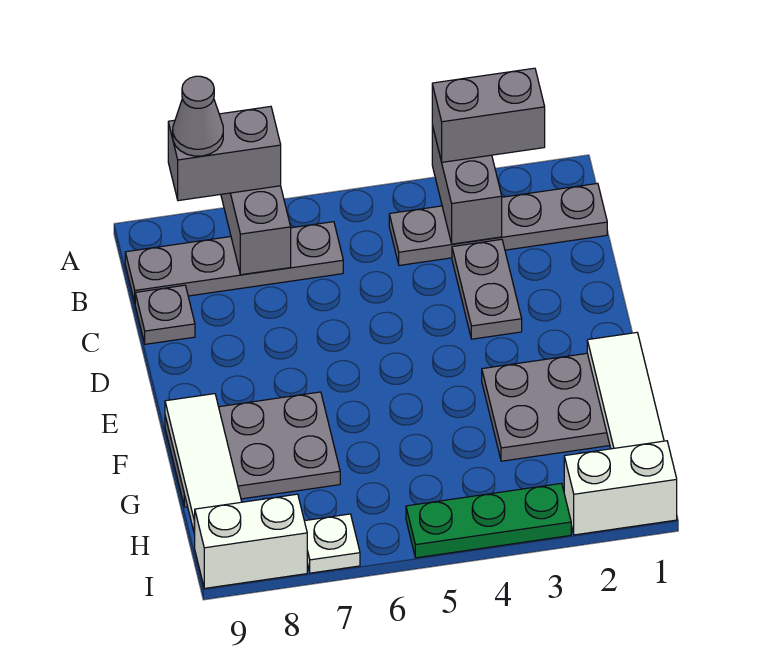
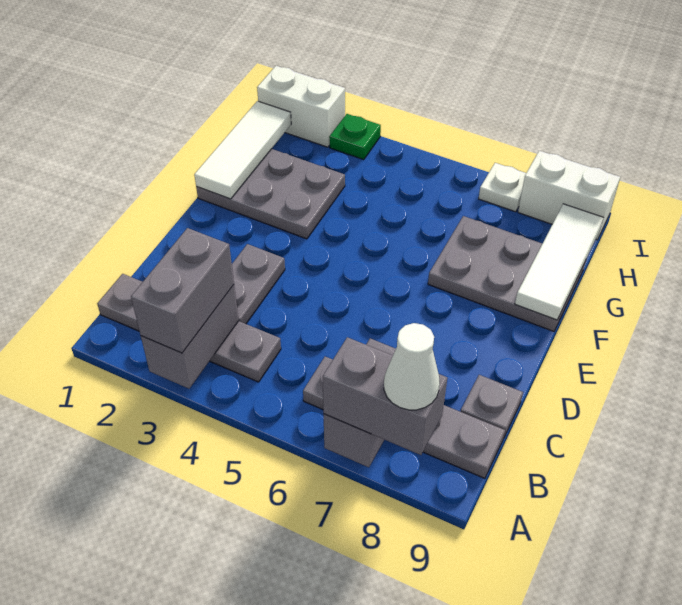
grey brick A2:A3 level 3 -> grey brick A3:B3 level 3
grey cone A8 level 4 -> white cone A8 level 4
green plate I3:I5 level 1 -> green plate I3 level 1

